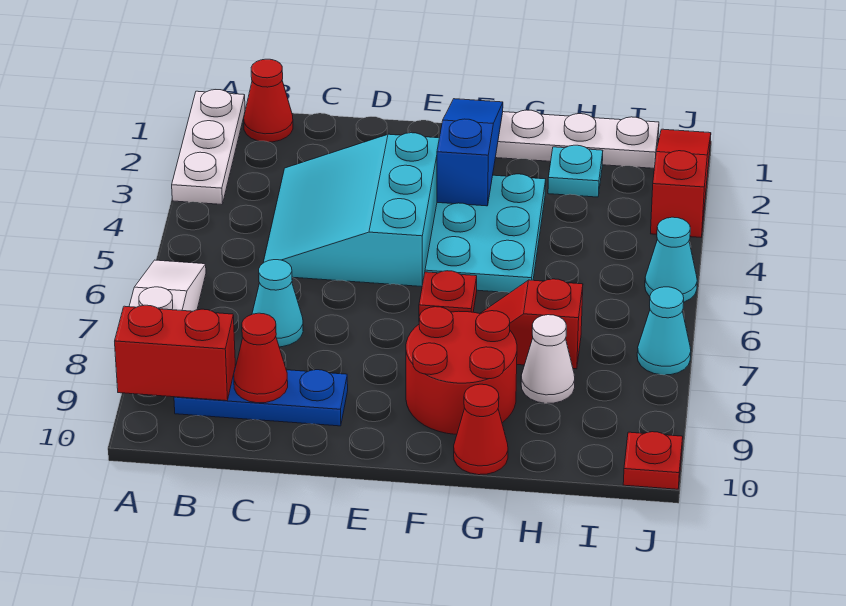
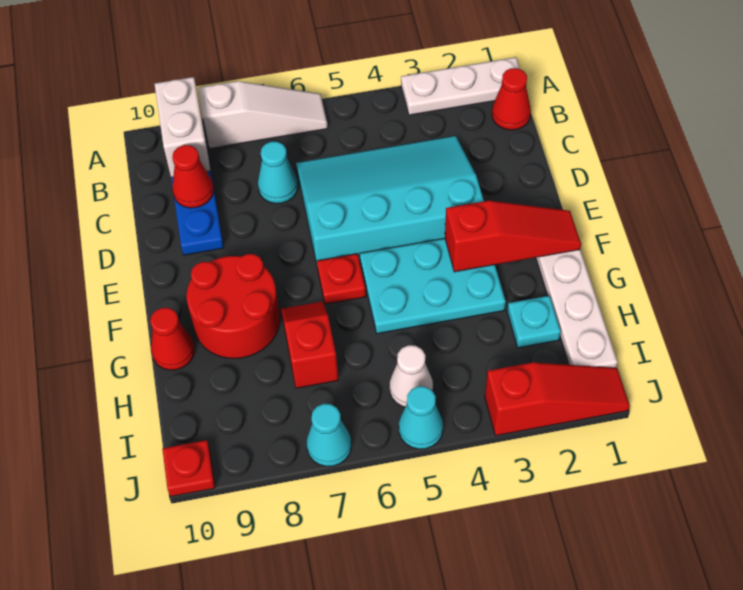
red brick A9:B9 level 2 -> white brick A9:B9 level 2
cyan slope C3:E5 level 1 top E -> cyan slope C3:E6 level 1 top E
blue slope F1:F3 level 2 top 3 -> red slope F1:F3 level 2 top 3
white cone H8 level 1 -> white cone I5 level 1

